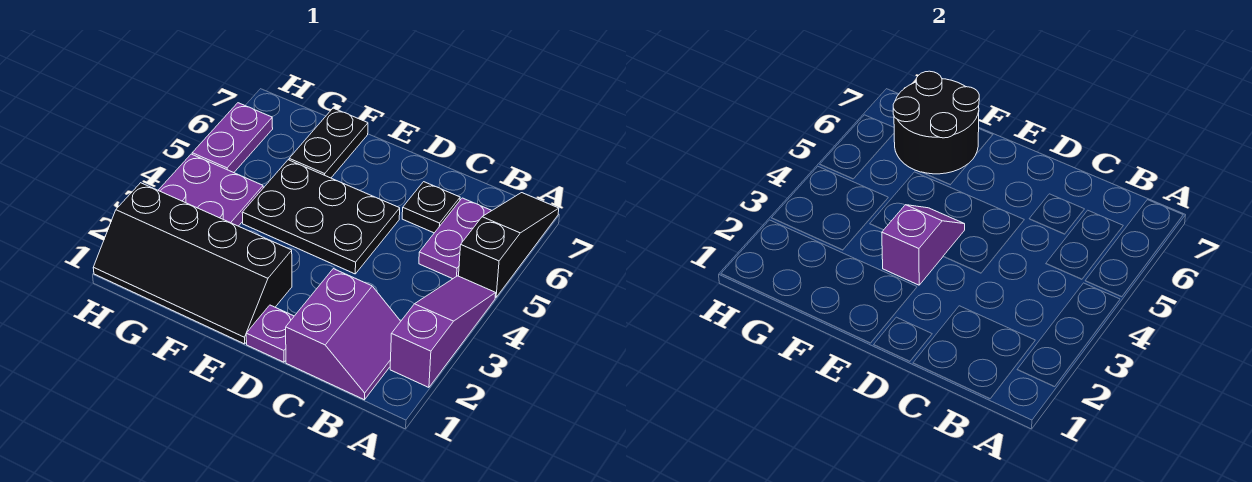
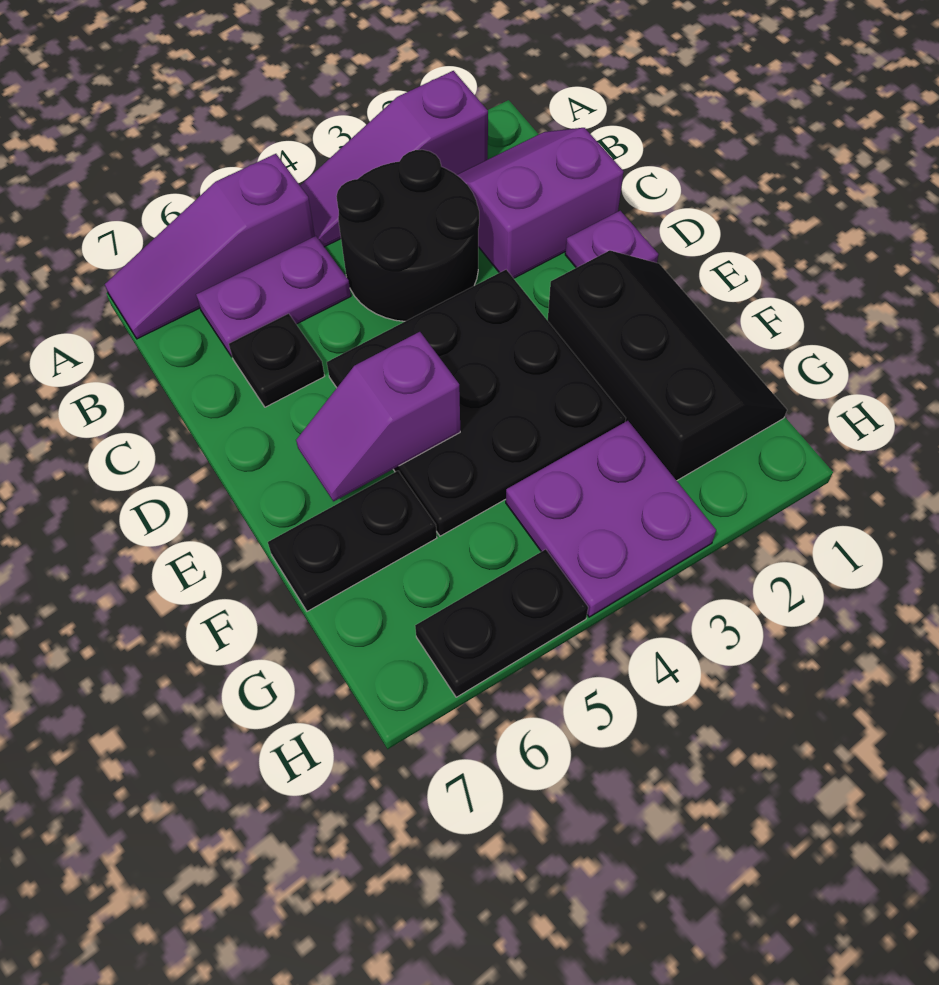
black slope A5:A7 level 1 top 5 -> purple slope A5:A7 level 1 top 5
black plate D4:F5 level 1 -> black plate D3:F5 level 1
black slope E1:H2 level 1 top 2 -> black slope E1:G2 level 1 top 2
purple slope E3:E4 level 2 top 3 -> purple slope E5:E6 level 2 top 5
black round brick F6:G7 level 2 -> black round brick B3:C4 level 1
purple plate H5:H6 level 1 -> black plate H5:H6 level 1

